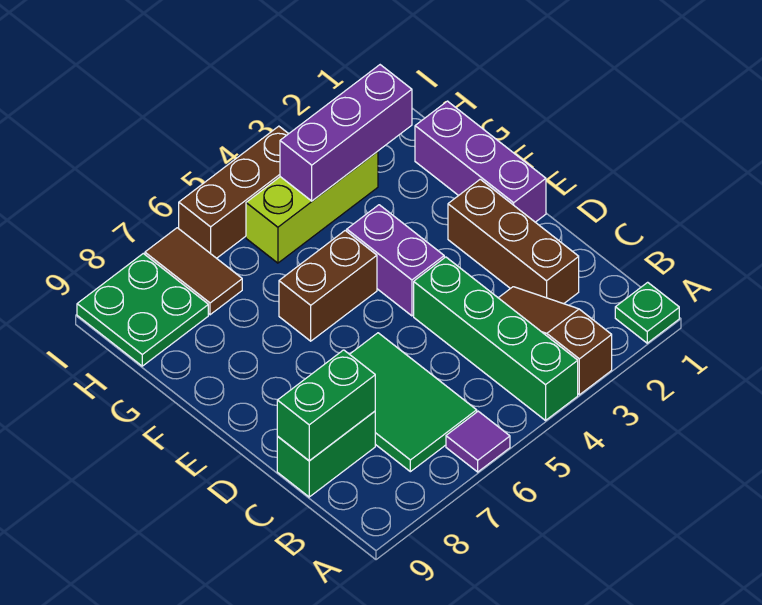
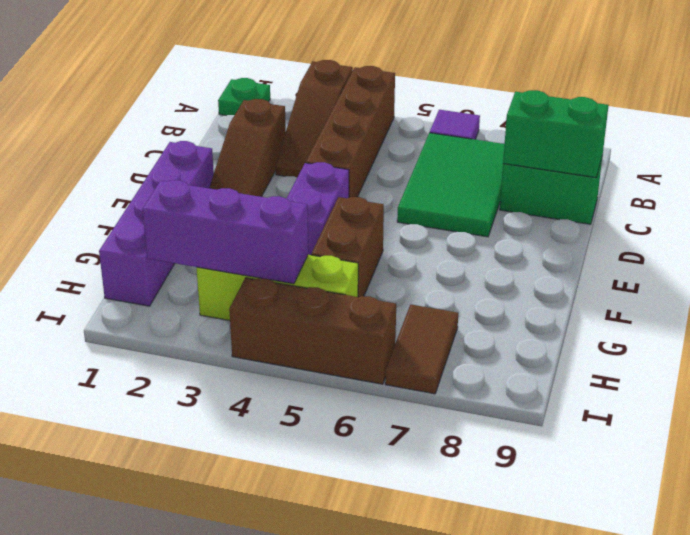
green brick A4:D4 level 1 -> brown brick A4:D4 level 1
brown brick C2:E2 level 1 -> brown slope C2:E2 level 1 top C
purple brick E1:G1 level 1 -> purple brick E1:H1 level 1
brown brick F5:F6 level 1 -> brown brick F5:G5 level 1
green plate H8:I9 level 1 -> none

